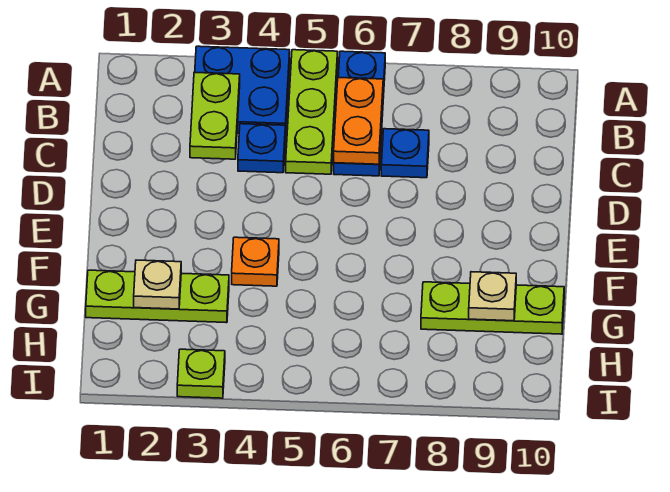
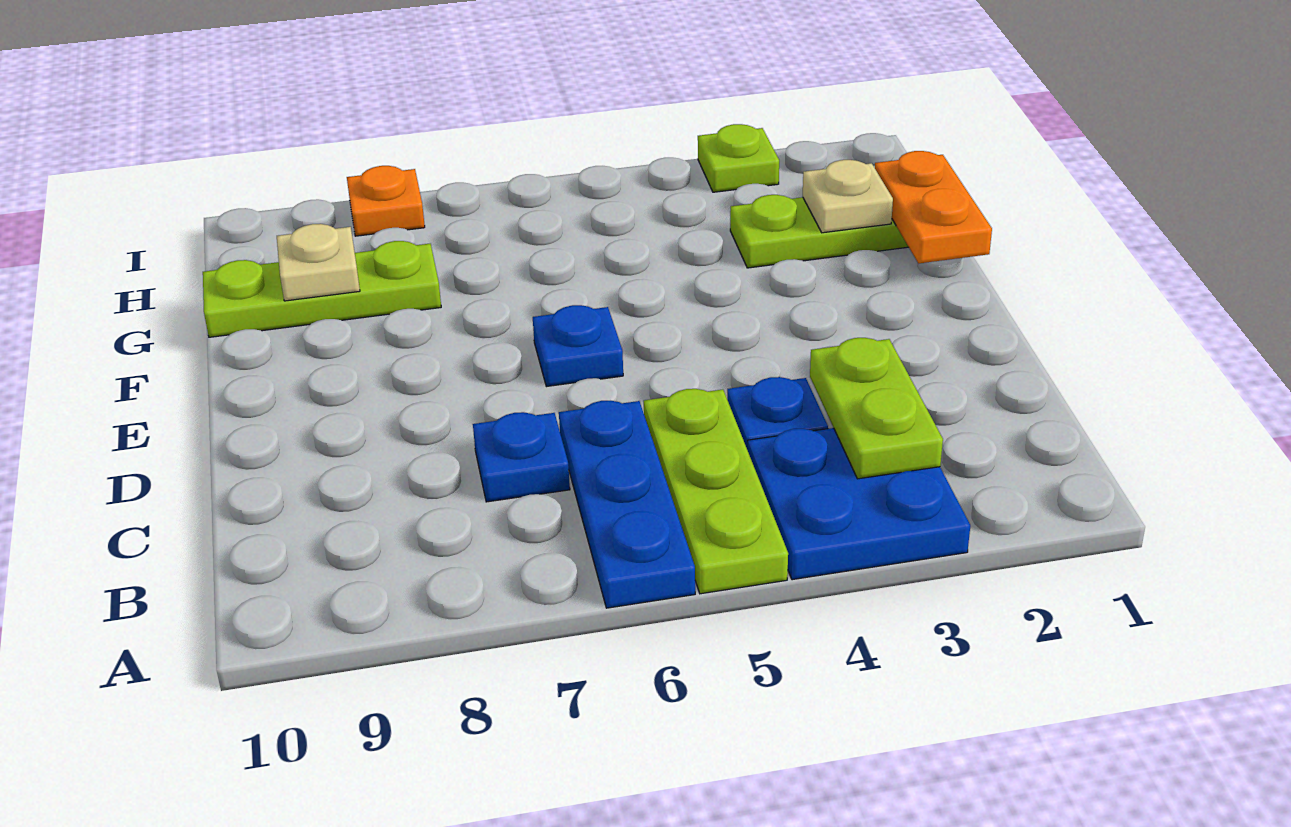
orange plate B6:C6 level 2 -> orange plate F1:G1 level 2
none -> blue plate E6 level 1
orange plate F4 level 1 -> orange plate I8 level 1

